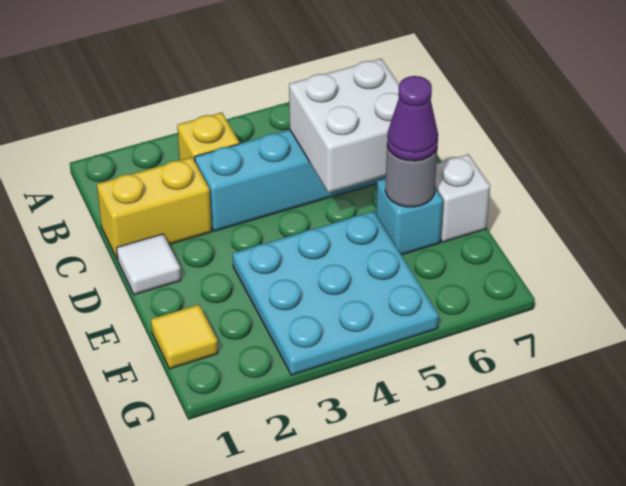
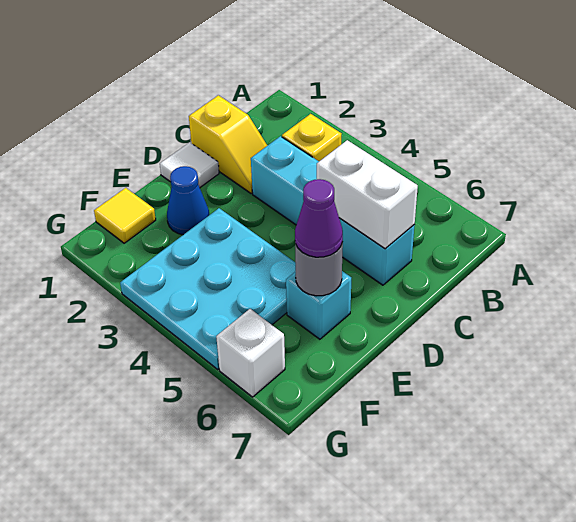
yellow brick C1:C2 level 1 -> yellow slope C1:C2 level 1 top 1
white brick C5:D6 level 2 -> white brick C5:C6 level 2
none -> blue cone E2 level 1
white brick E7 level 1 -> white brick G6 level 1

